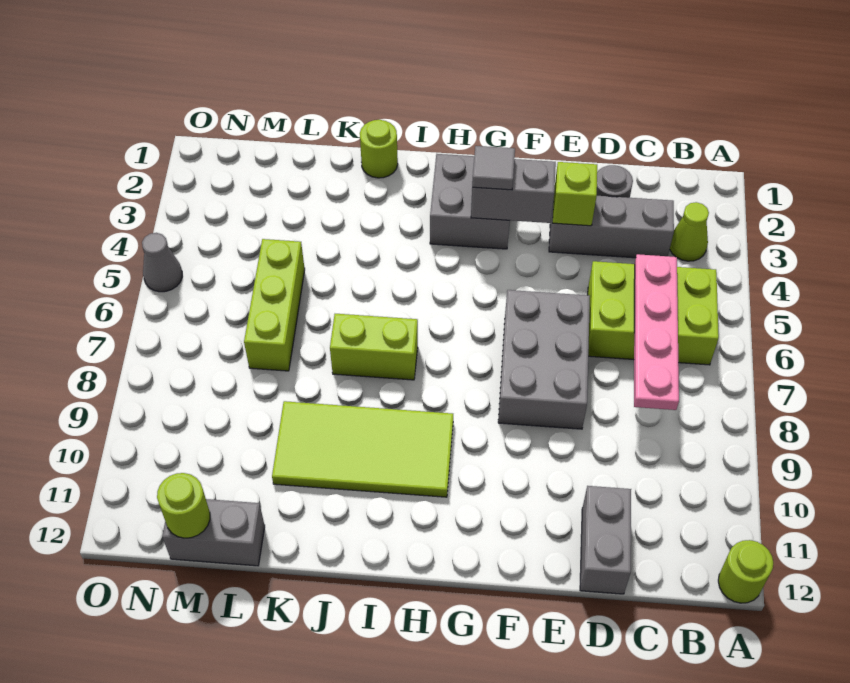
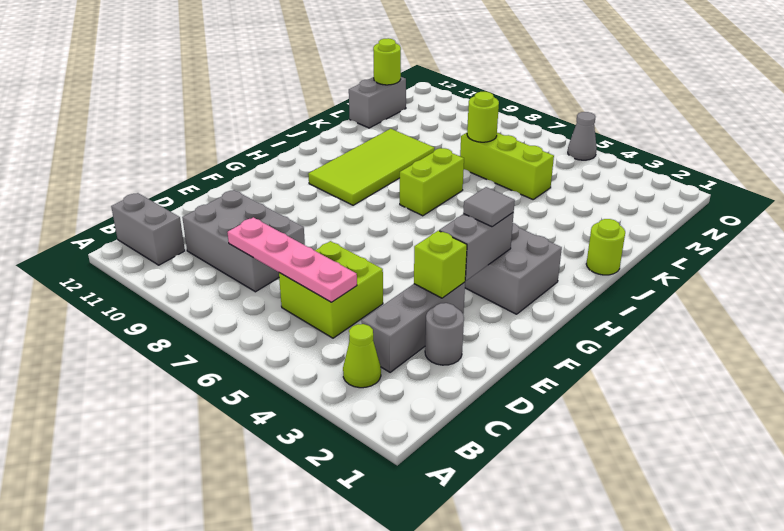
lime round brick A12 level 1 -> lime round brick L7 level 2
lime brick B5:D6 level 1 -> lime brick C5:D6 level 1
grey brick D11:D12 level 1 -> grey brick B11:B12 level 1
grey brick E6:F8 level 1 -> grey brick C8:D10 level 1

